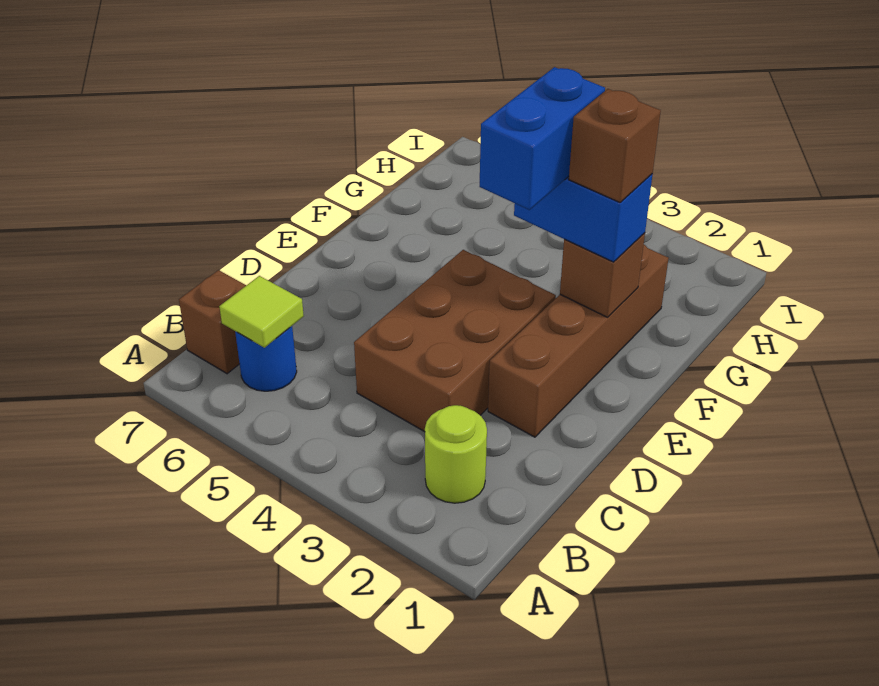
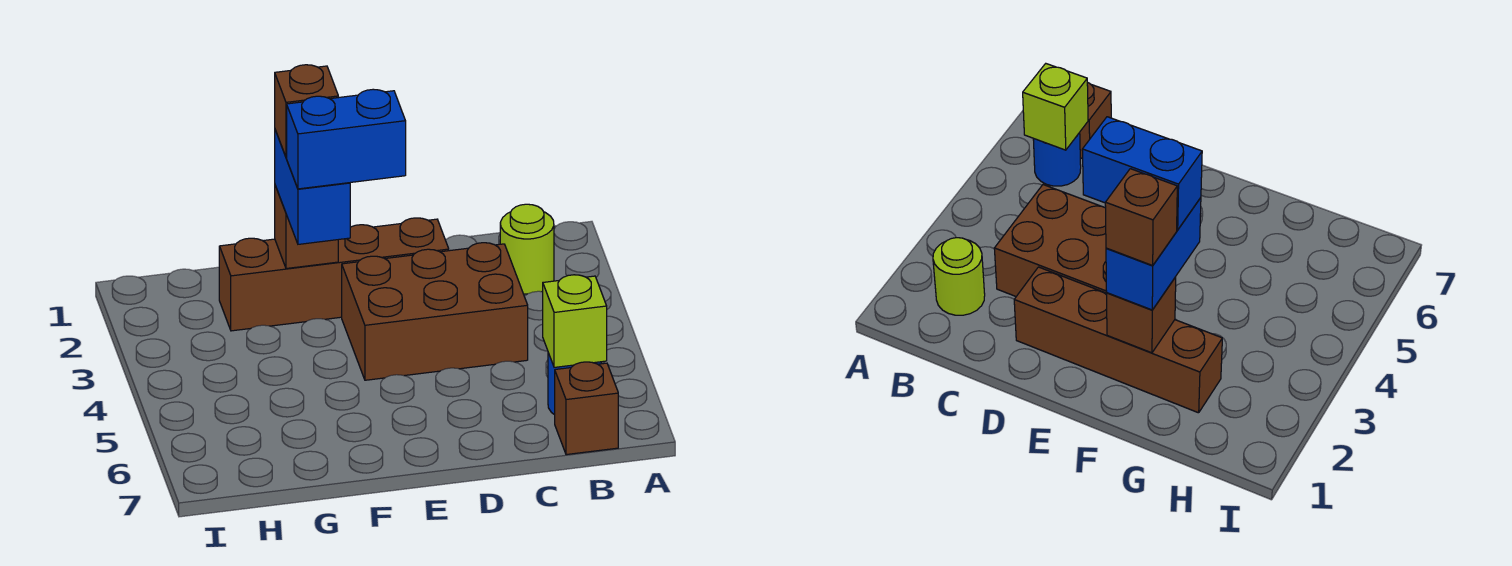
lime tile B6 level 2 -> lime brick B6 level 2

